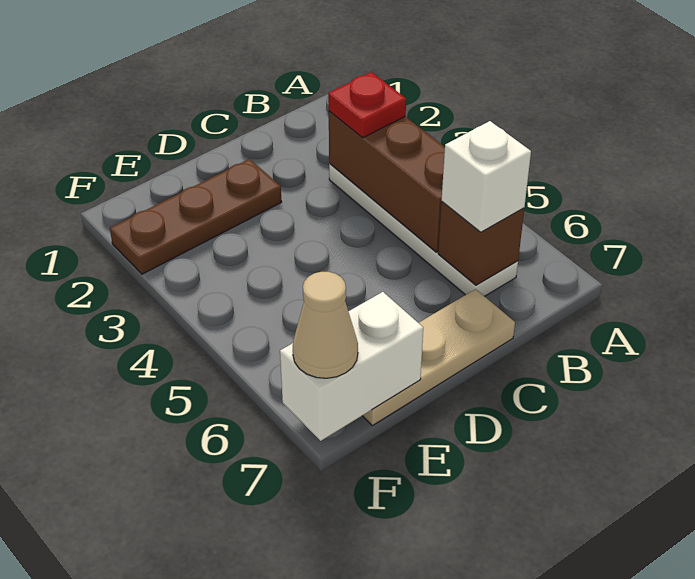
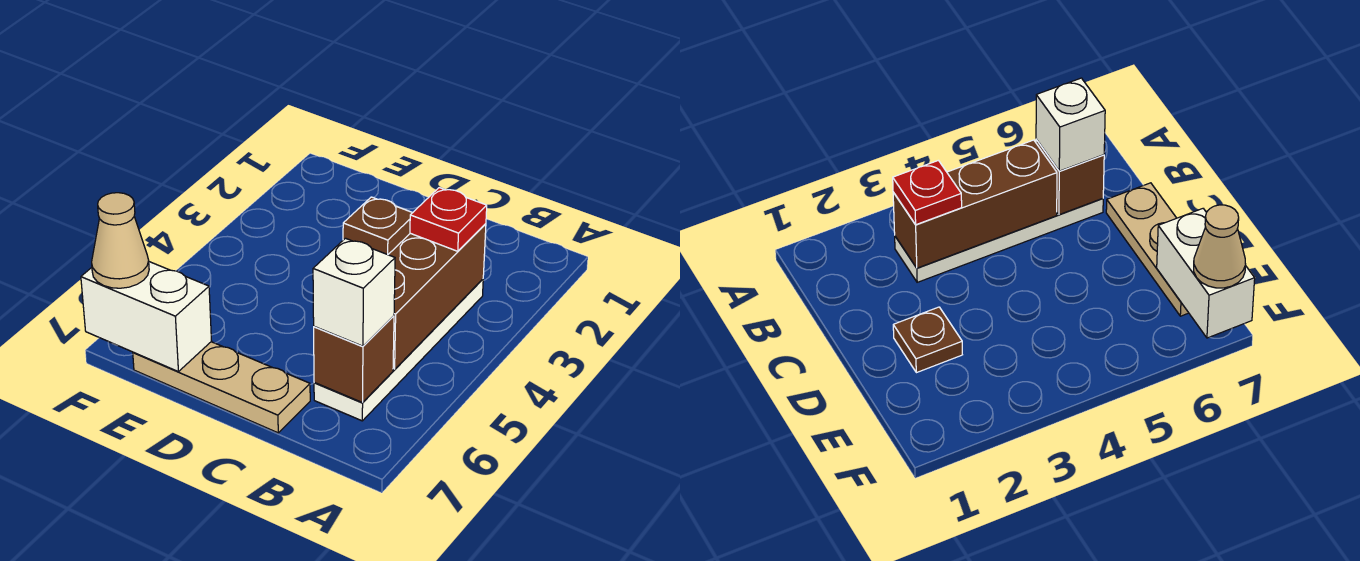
brown plate D2:F2 level 1 -> brown plate D2 level 1

